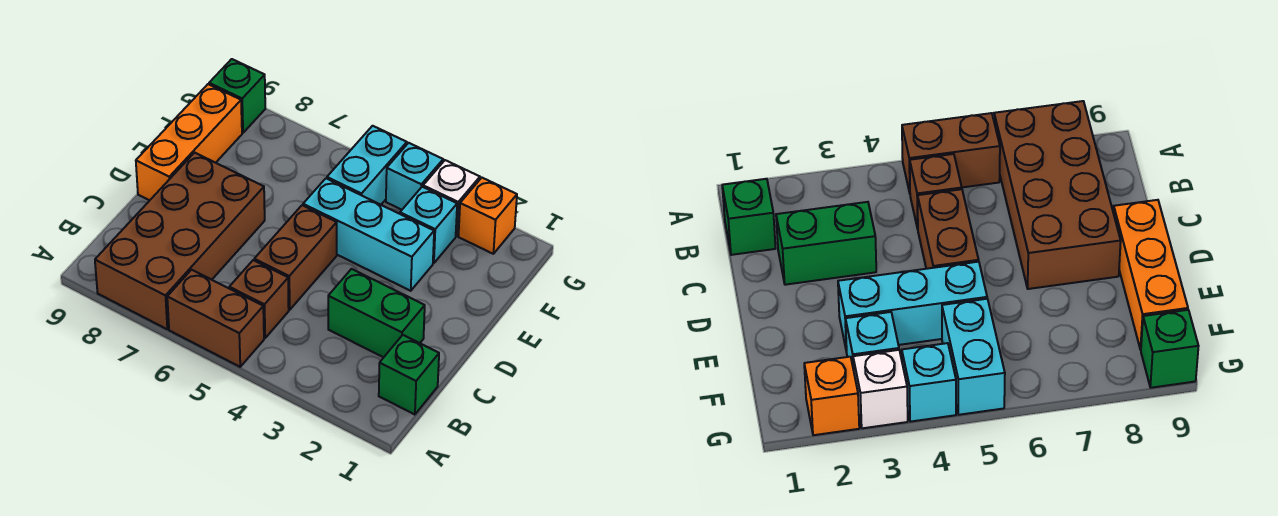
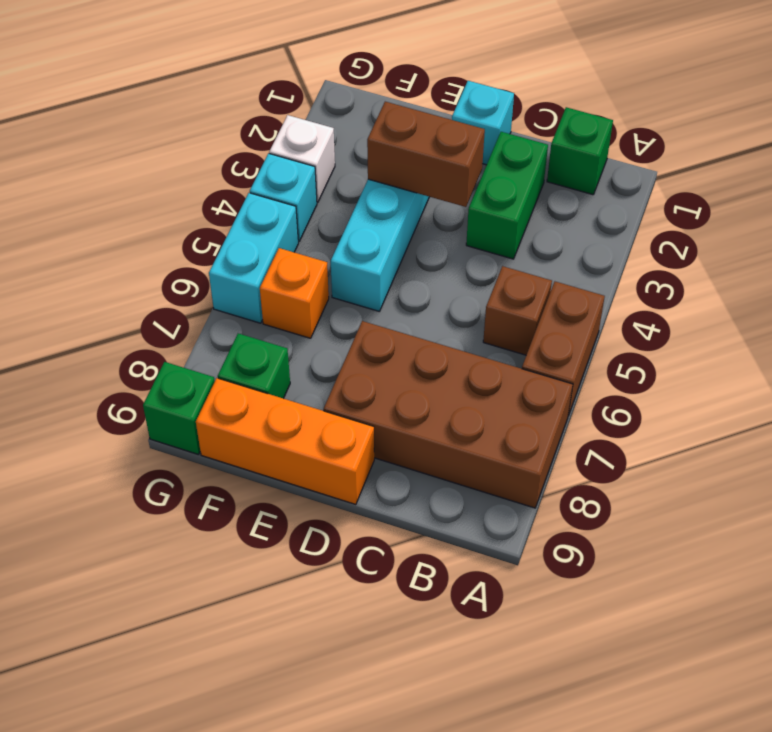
brown brick C5:D5 level 1 -> brown brick D3:E3 level 2
cyan brick F3 level 1 -> cyan brick D1 level 1
cyan brick F5:G5 level 1 -> cyan brick G5:G6 level 1
none -> green brick F8 level 1
orange brick G2 level 1 -> orange brick F6 level 1

